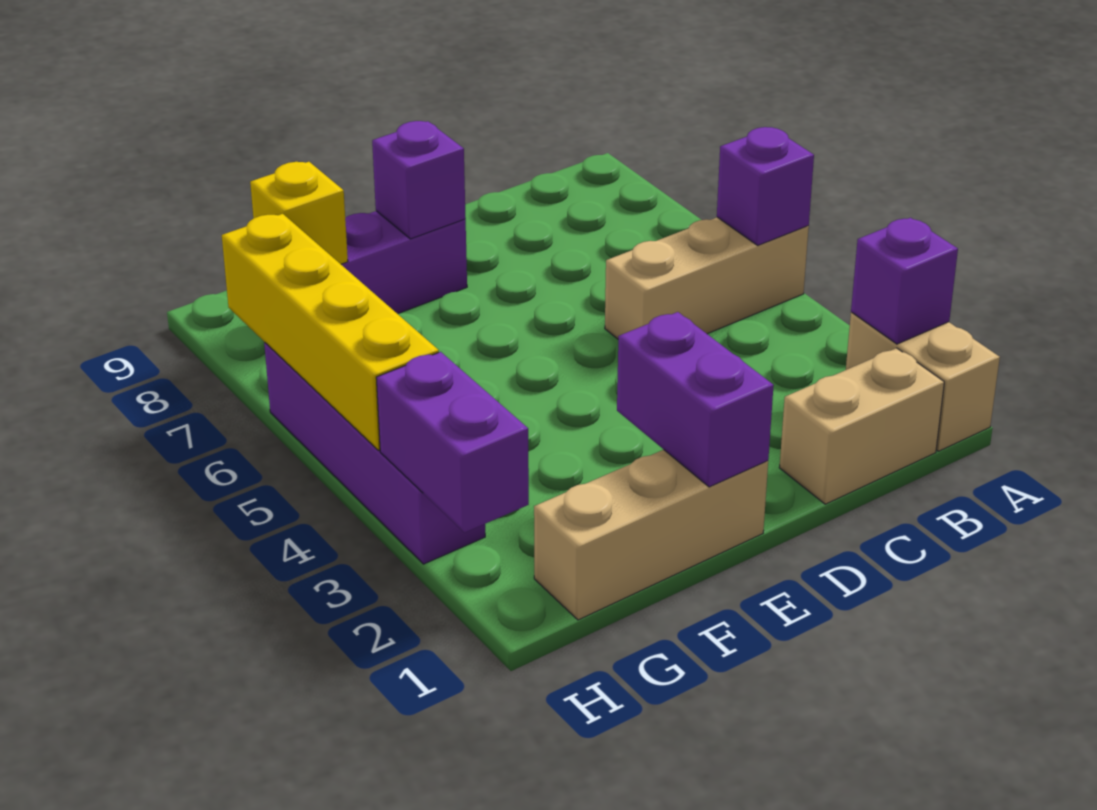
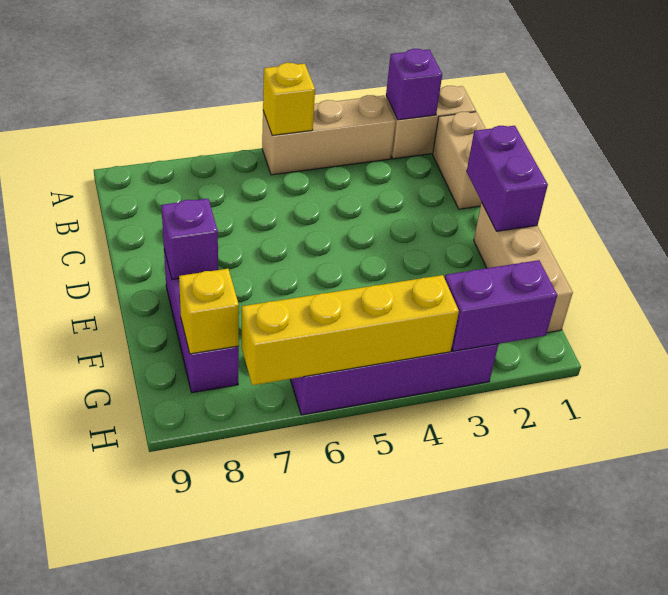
tan brick A5:C5 level 1 -> tan brick A3:A5 level 1
purple brick A5 level 2 -> yellow brick A5 level 2
purple brick E1:E2 level 2 -> purple brick D1:E1 level 2

